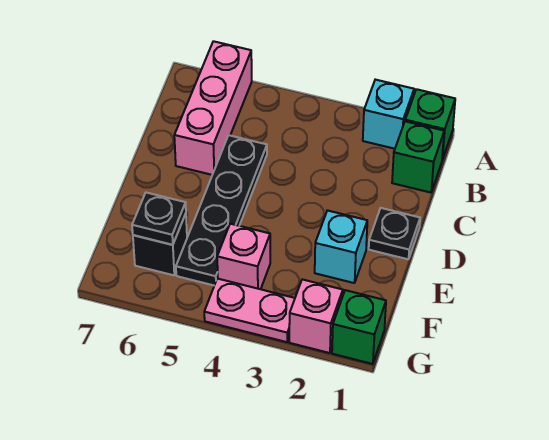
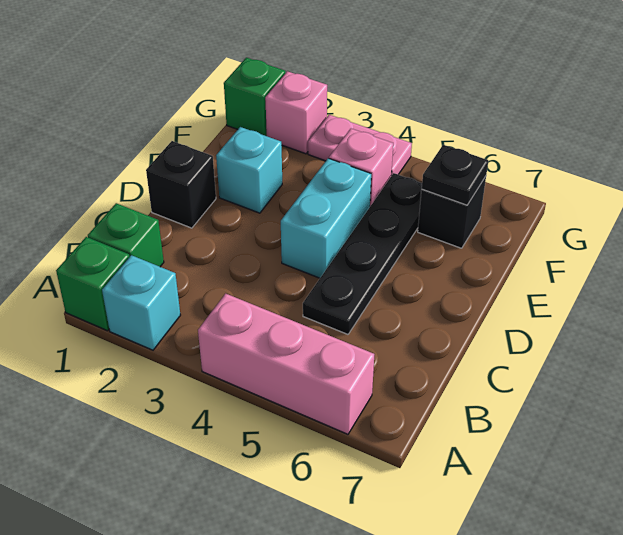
pink brick A6:C6 level 1 -> pink brick A4:A6 level 1
black plate D1 level 1 -> black brick D1 level 1
none -> cyan brick D4:E4 level 1

